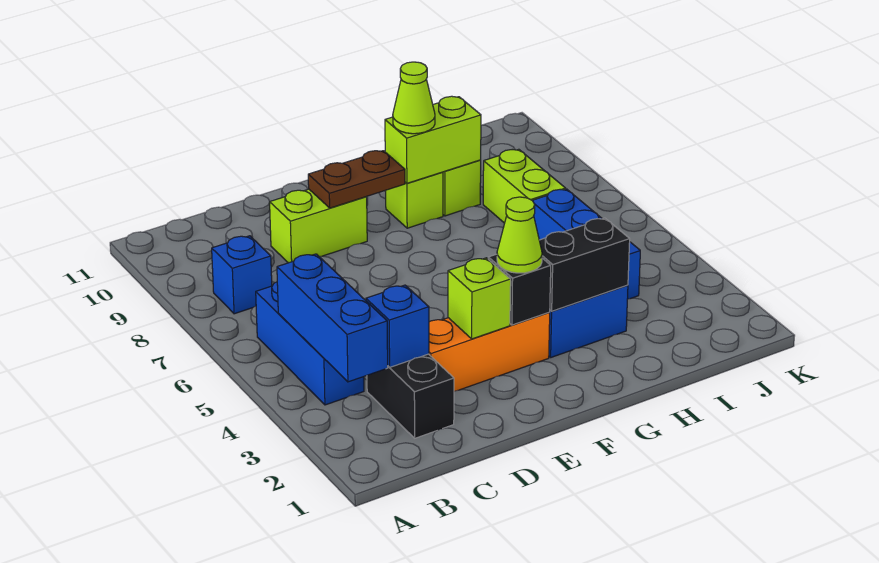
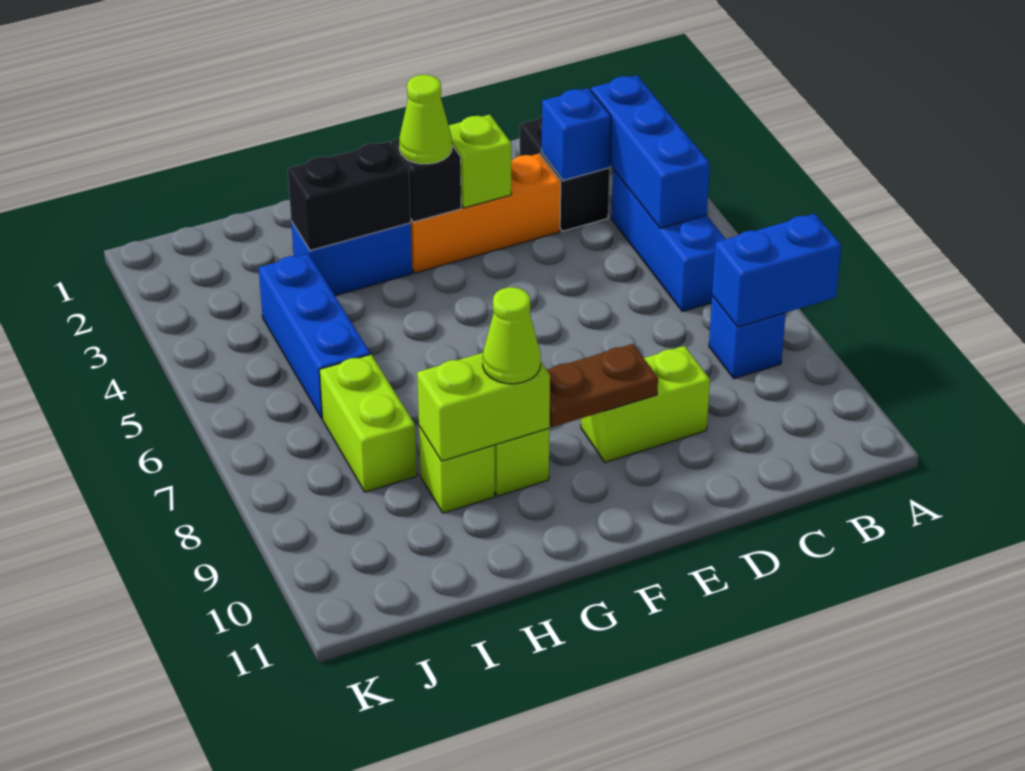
none -> blue brick A8:B8 level 2

